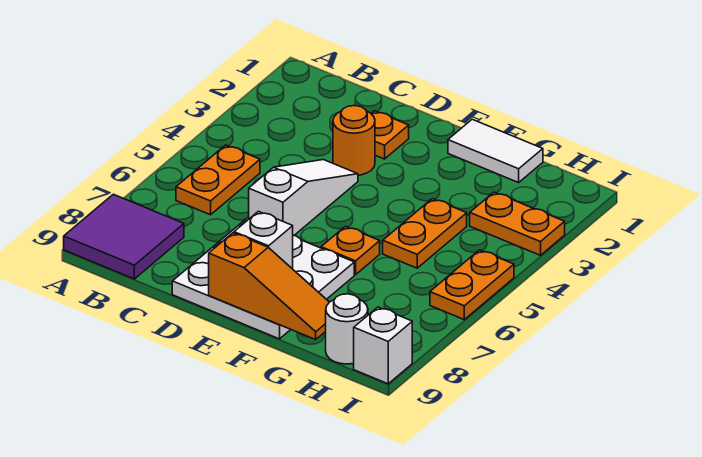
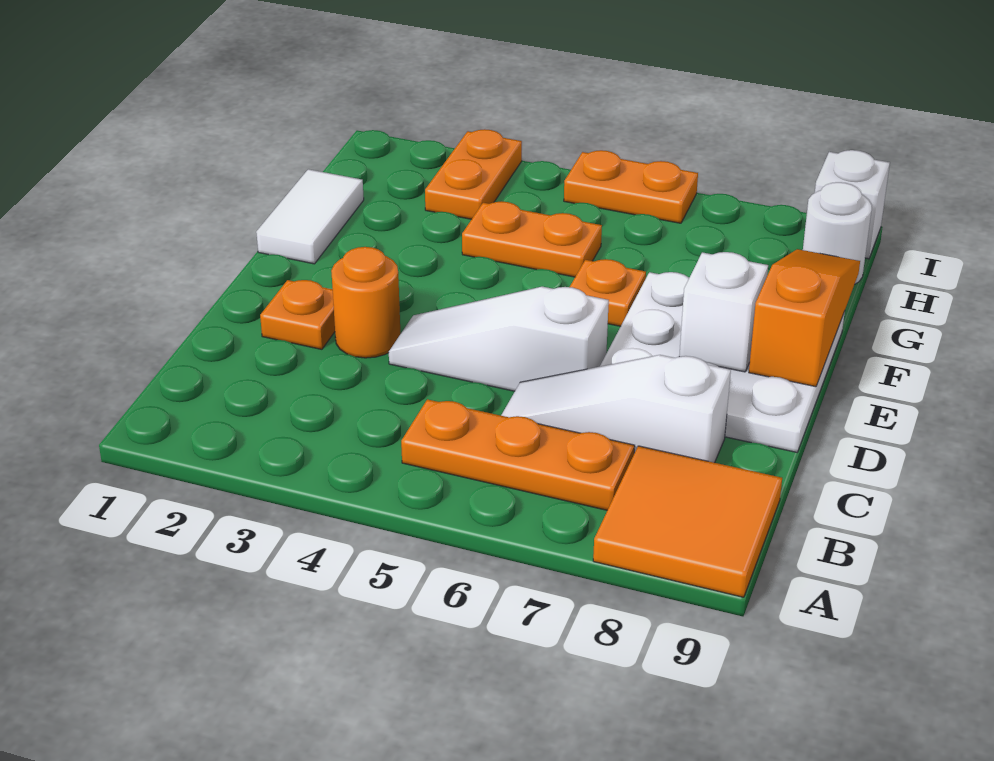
purple tile A8:B9 level 1 -> orange tile A8:B9 level 1
orange plate B5:B6 level 1 -> orange plate B5:B7 level 1
none -> white slope C6:C8 level 1 top 8

